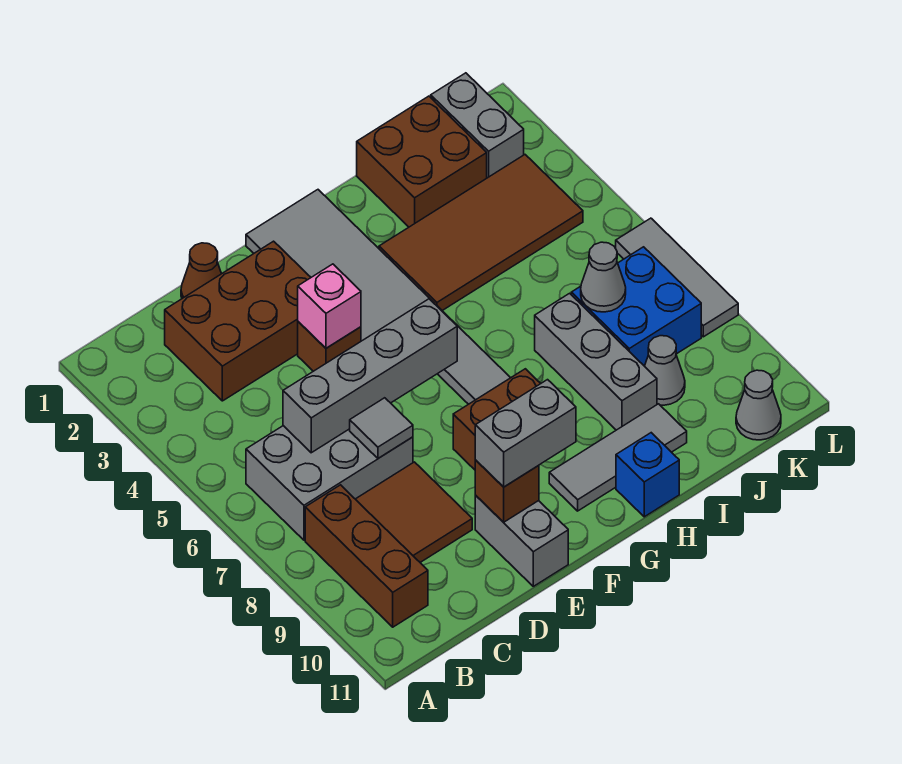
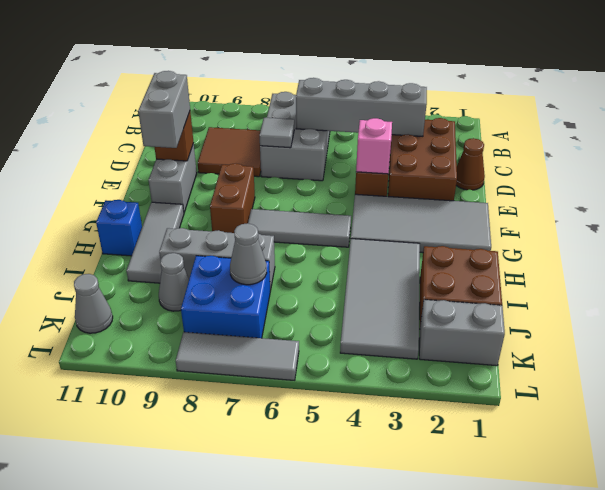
brown brick B8:B10 level 1 -> none
grey brick C6:F6 level 2 -> grey brick C3:C6 level 2
grey brick E10:E11 level 1 -> grey brick E10:F10 level 1
brown tile H3:K4 level 1 -> grey tile H3:K4 level 1

